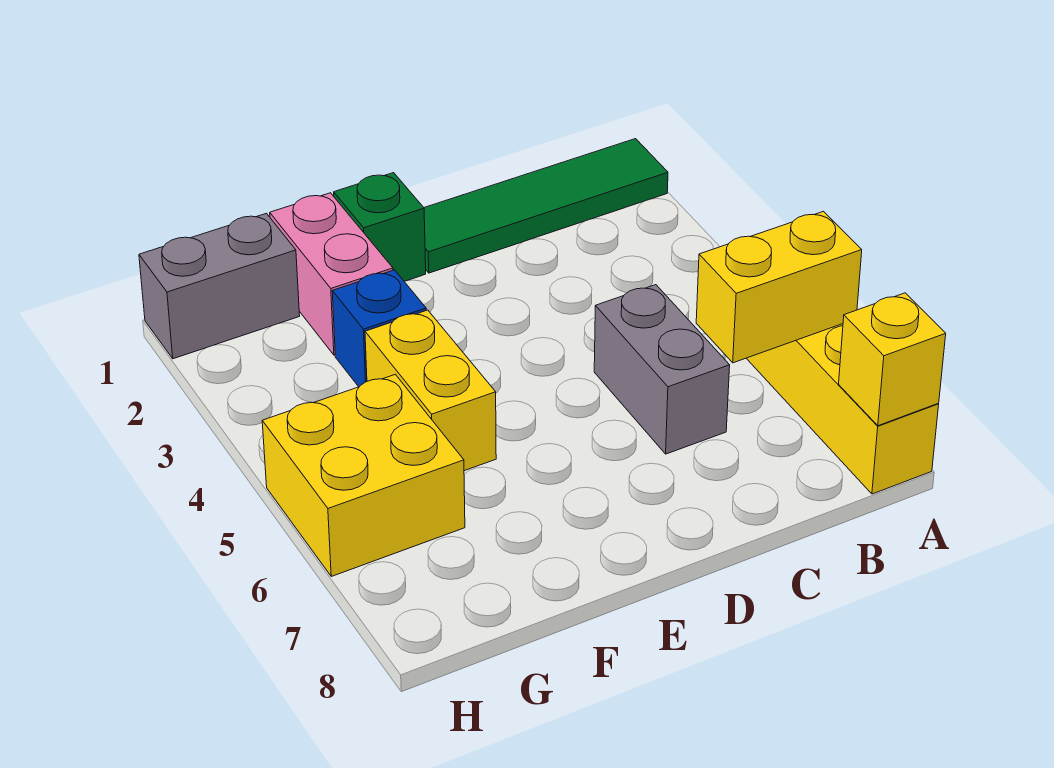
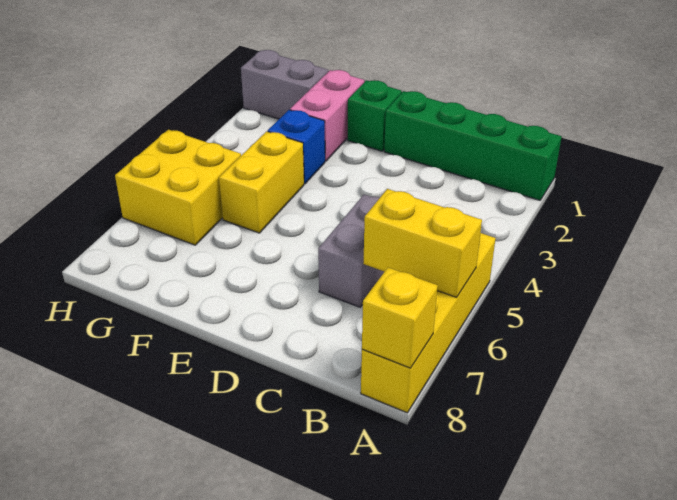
green tile A1:D1 level 1 -> green brick A1:D1 level 1

